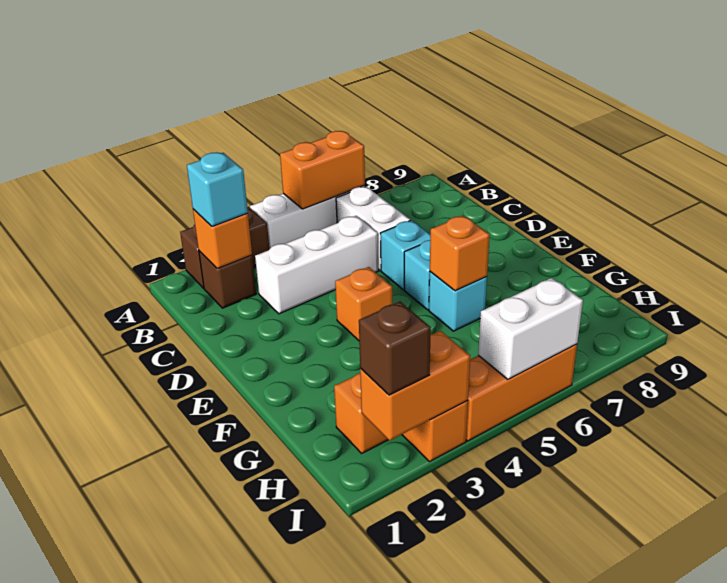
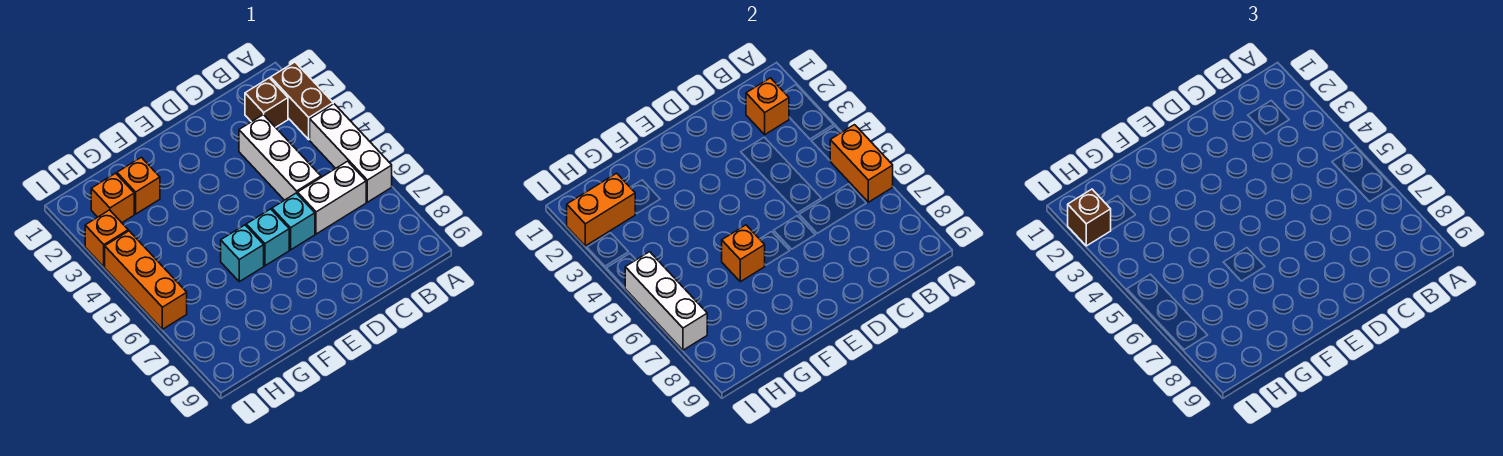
cyan brick B2 level 3 -> none
orange brick E4 level 1 -> orange brick G2 level 1
orange brick I2:I3 level 2 -> orange brick H2:I2 level 2
white brick I5:I6 level 2 -> white brick I5:I7 level 2

